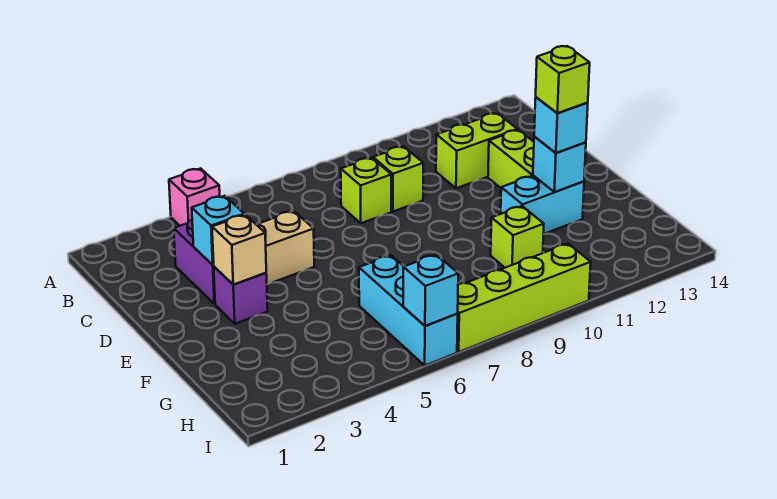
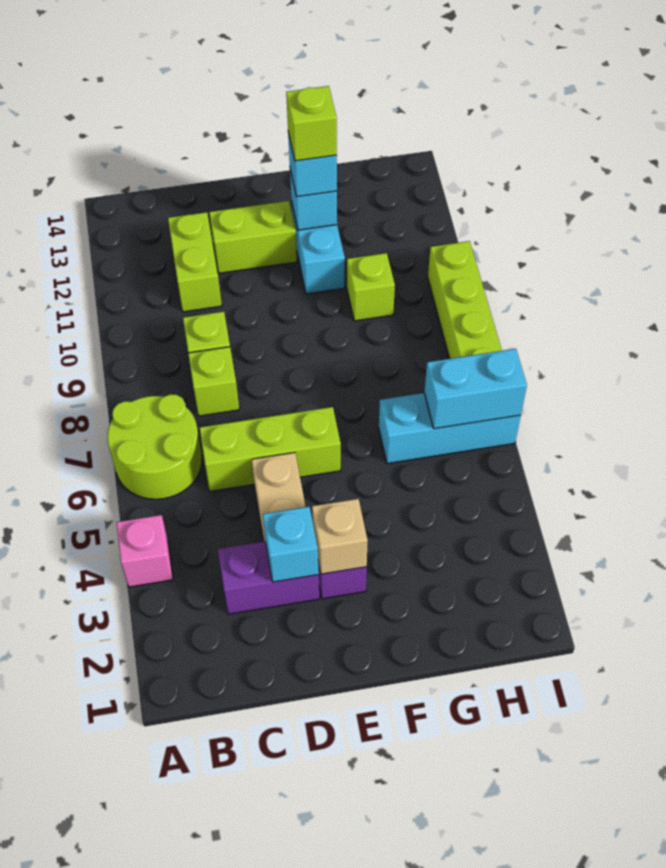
none -> lime round brick A6:B7 level 1
none -> lime brick C6:E6 level 1
cyan brick I6 level 2 -> cyan brick H6:I6 level 2

